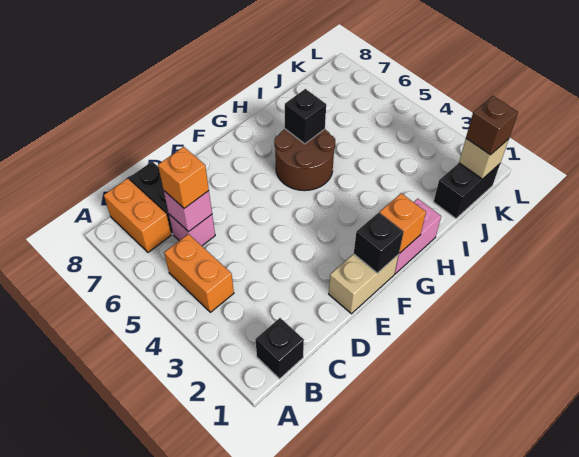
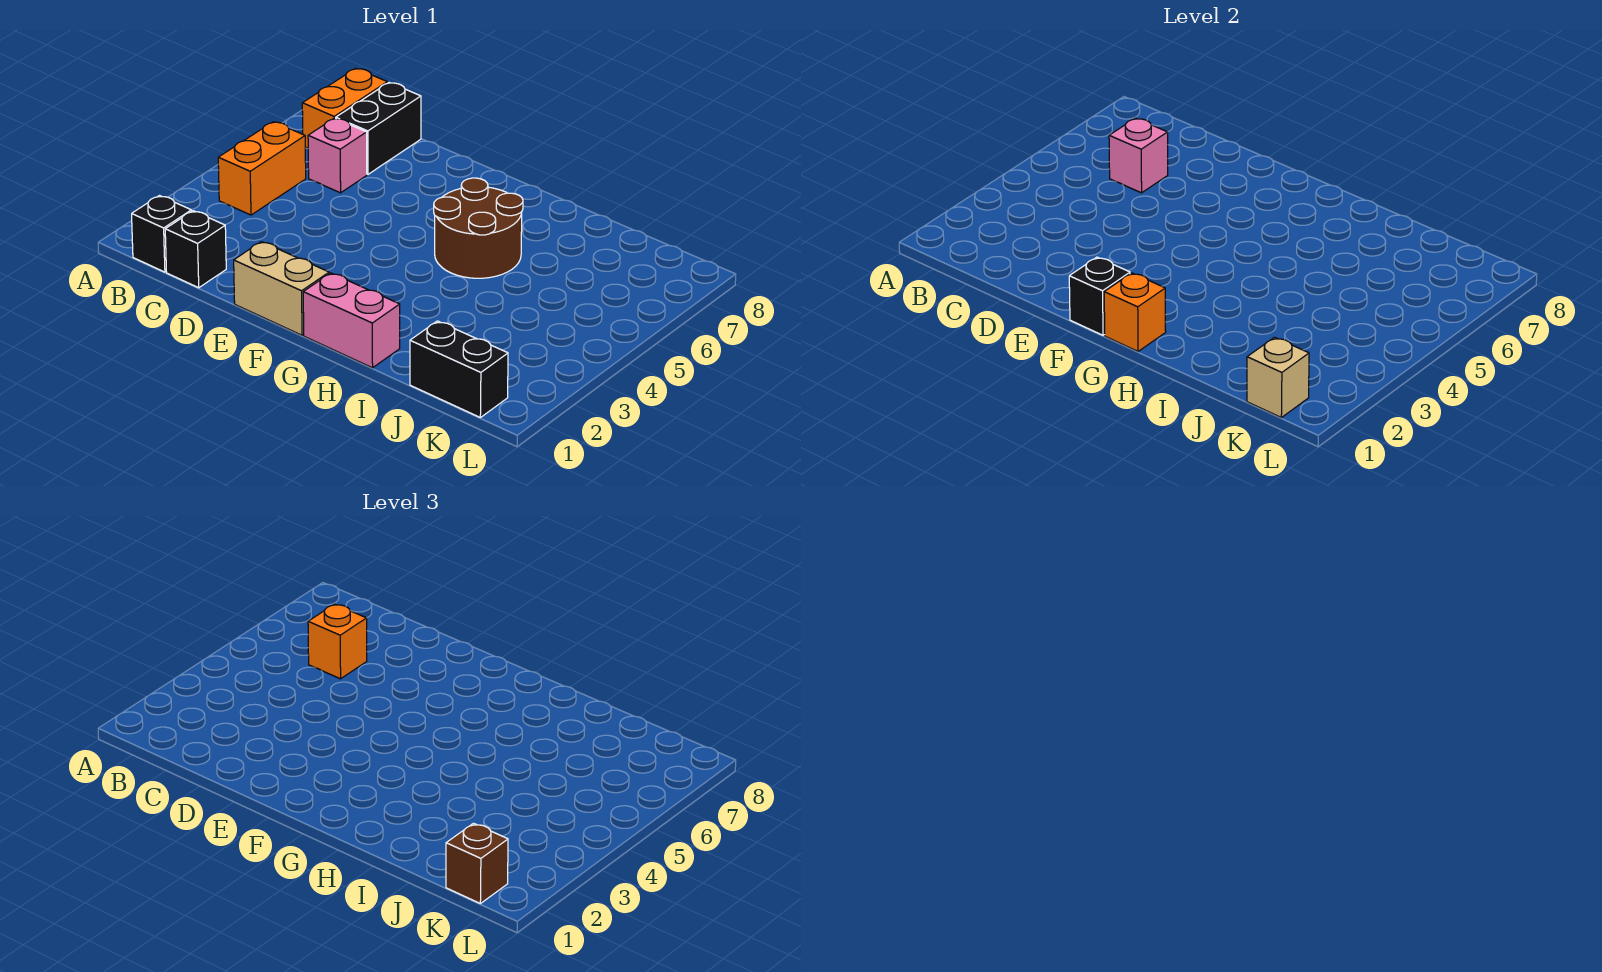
black brick H6 level 2 -> black brick C1 level 1

